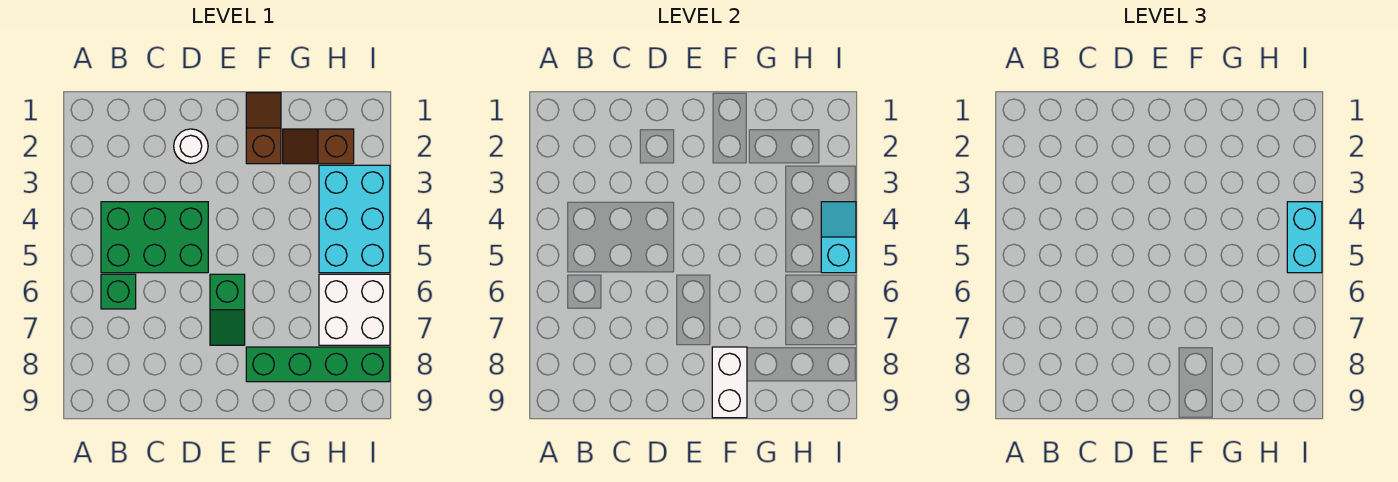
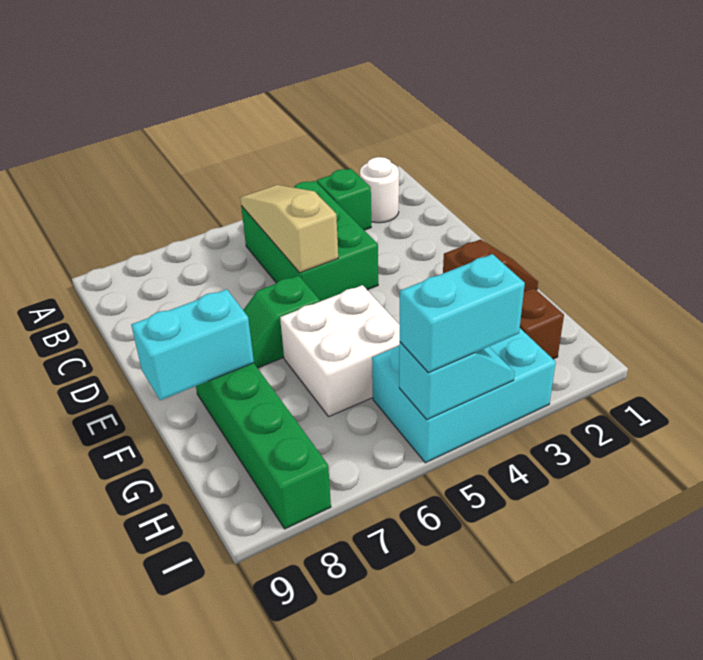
none -> tan slope B5:D5 level 2 top D
green brick B6 level 1 -> green brick B3 level 1
white round brick D2 level 1 -> white round brick B2 level 1
white brick F8:F9 level 2 -> cyan brick F8:F9 level 2
white brick H6:I7 level 1 -> white brick F5:G6 level 1

